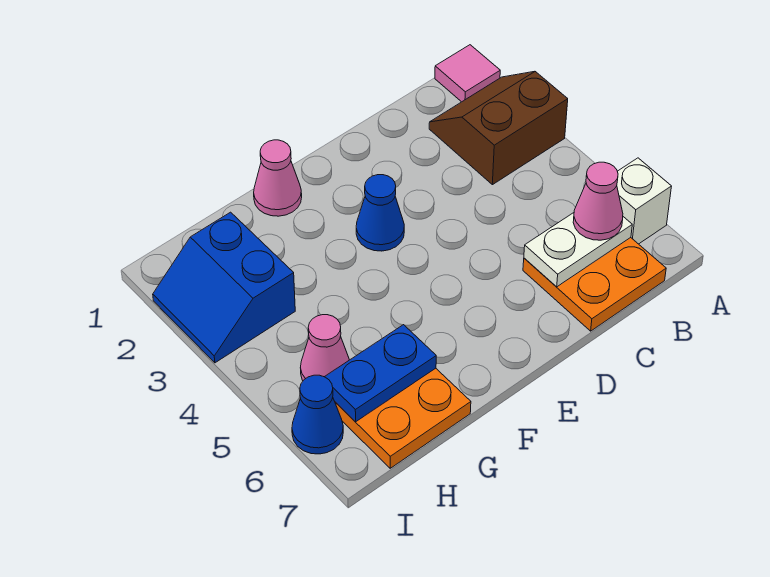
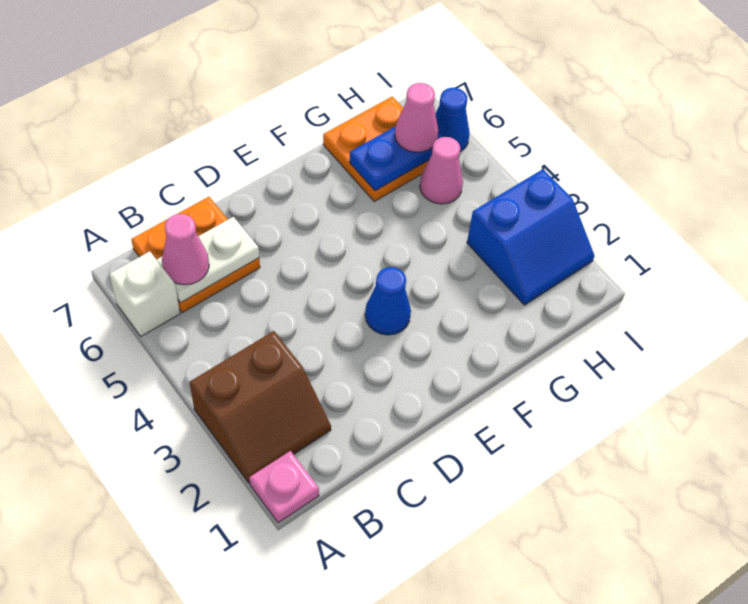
pink tile A1 level 1 -> pink plate A1 level 1
pink cone F1 level 1 -> pink cone H6 level 3
blue slope H2:I3 level 1 top H -> blue slope H2:I3 level 1 top 3

